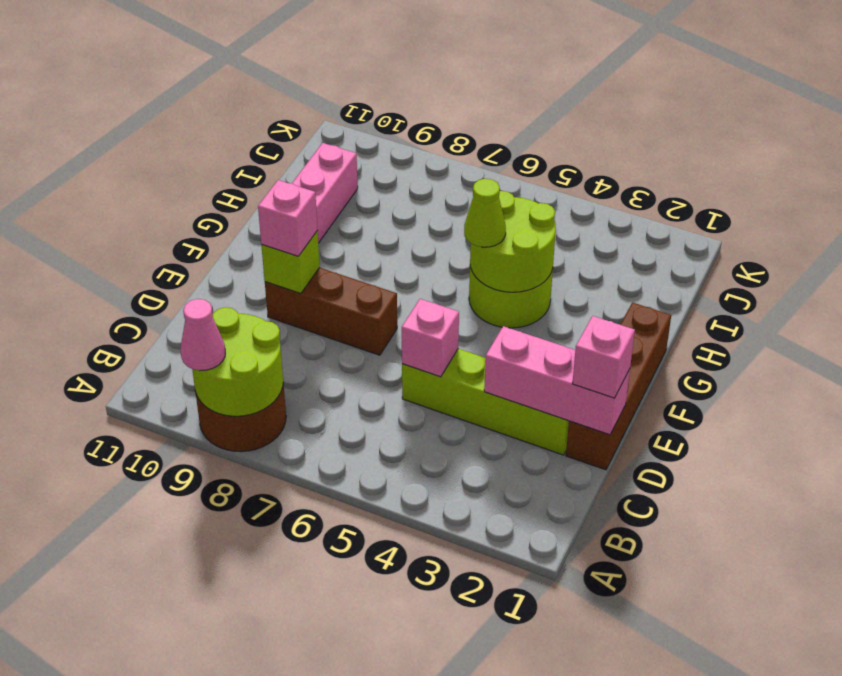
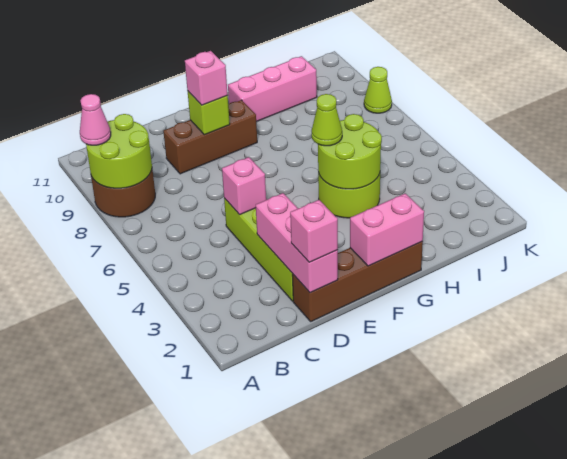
brown brick E7:E9 level 1 -> brown brick D9:F9 level 1
none -> pink brick F1:G1 level 2
none -> lime cone K8 level 1

